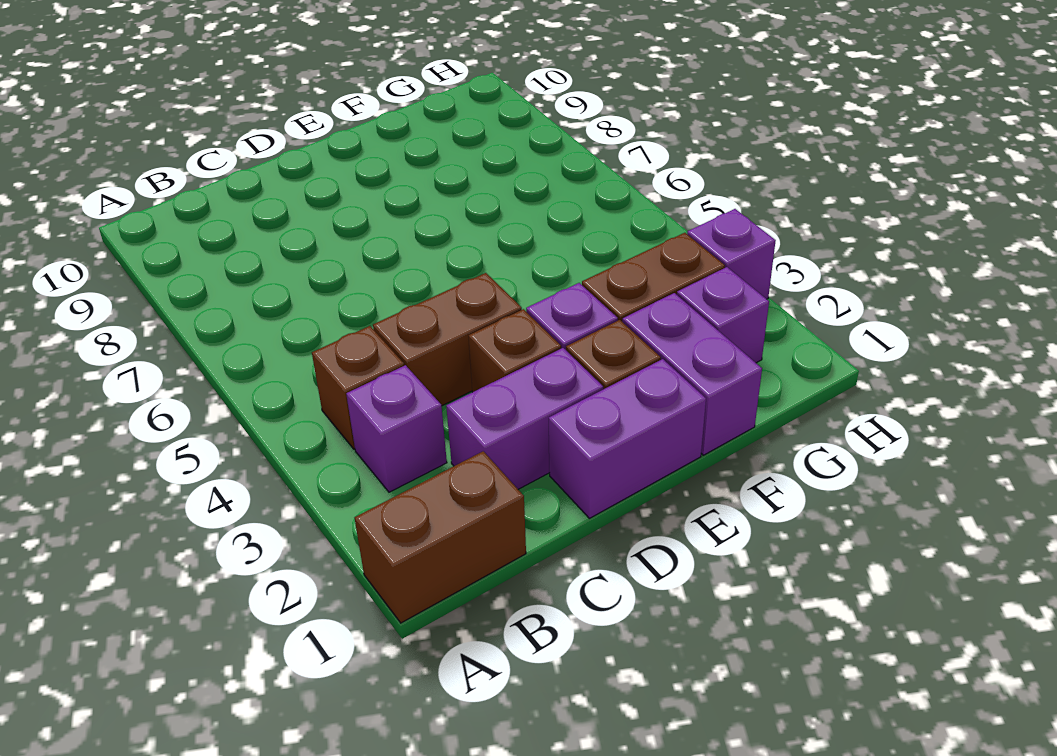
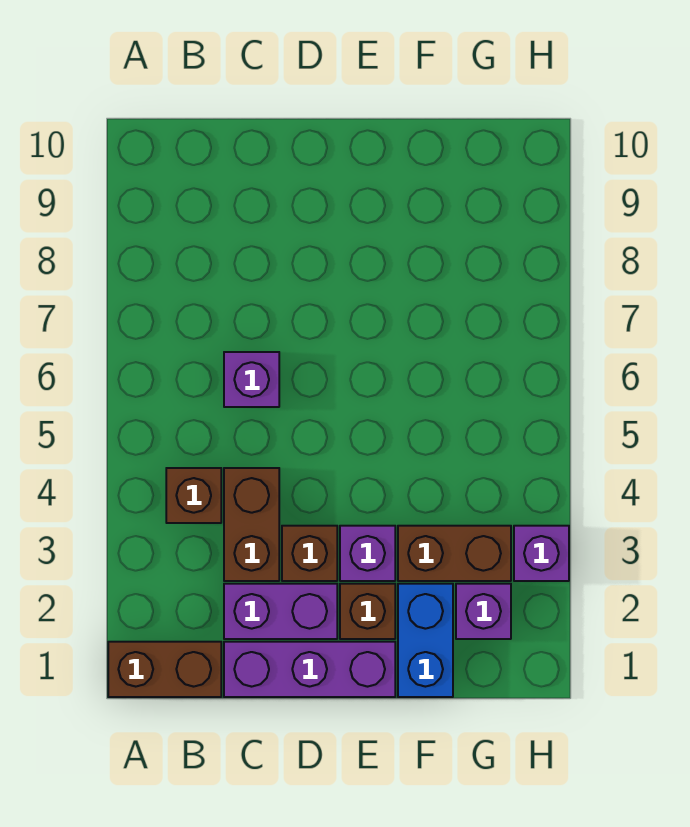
purple brick B3 level 1 -> purple brick C6 level 1
brown brick C4:D4 level 1 -> brown brick C3:C4 level 1
purple brick D1:E1 level 1 -> purple brick C1:E1 level 1
purple brick F1:F2 level 1 -> blue brick F1:F2 level 1

